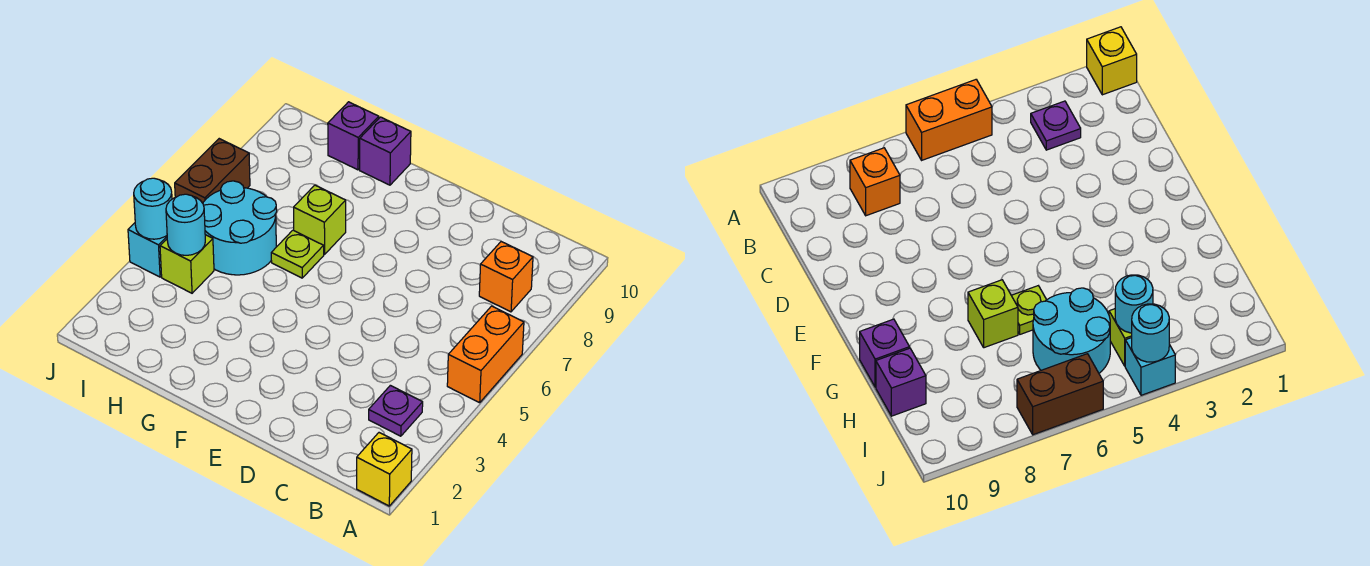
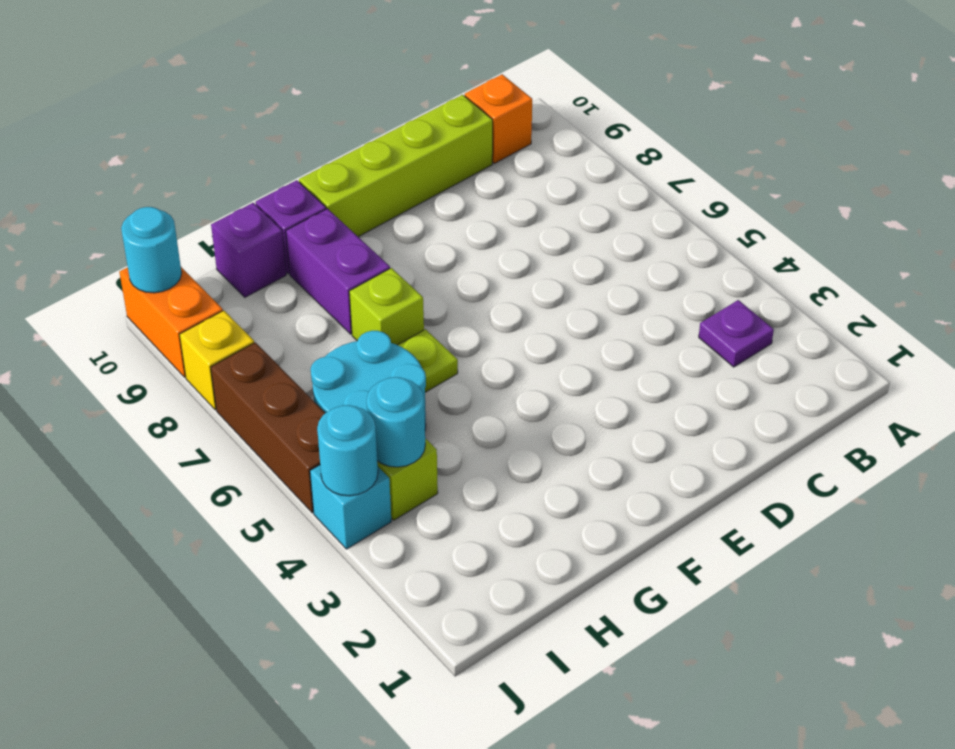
yellow brick A1 level 1 -> yellow brick J8 level 1
orange brick A5:A6 level 1 -> orange brick J9:J10 level 1
orange brick B8 level 1 -> orange brick B10 level 1
none -> lime brick C10:F10 level 1
none -> purple brick G8:G9 level 1
brown brick J6:J7 level 1 -> brown brick J5:J7 level 1
none -> cyan round brick J10 level 2

